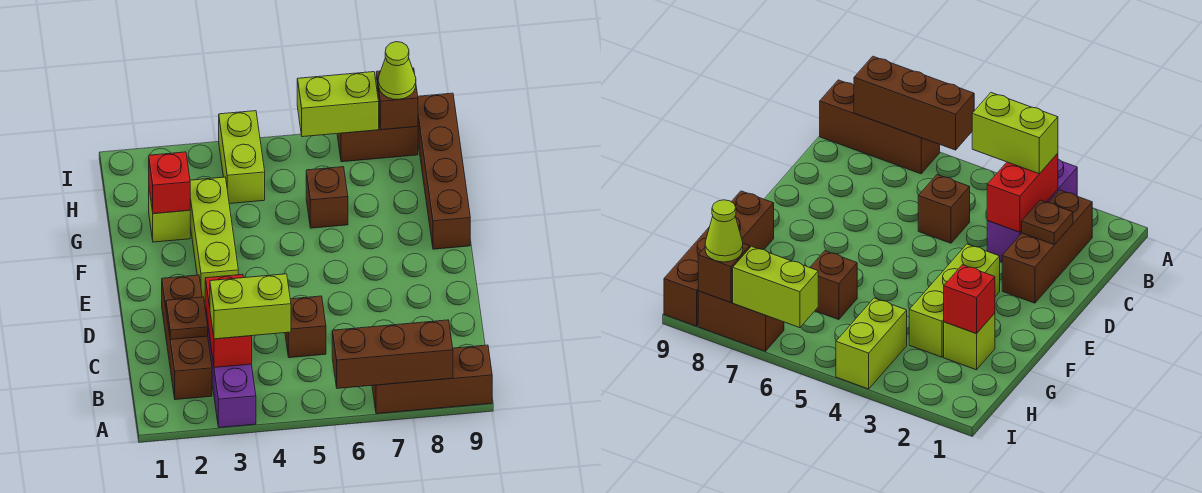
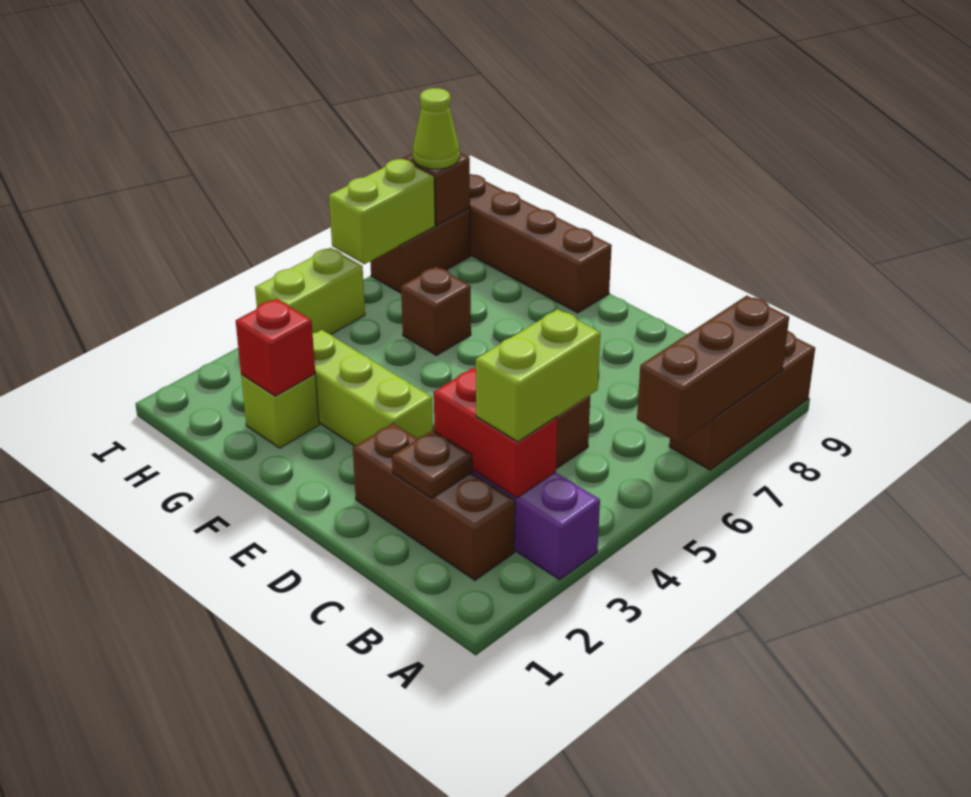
lime brick H4:I4 level 1 -> lime brick I4:I5 level 1

